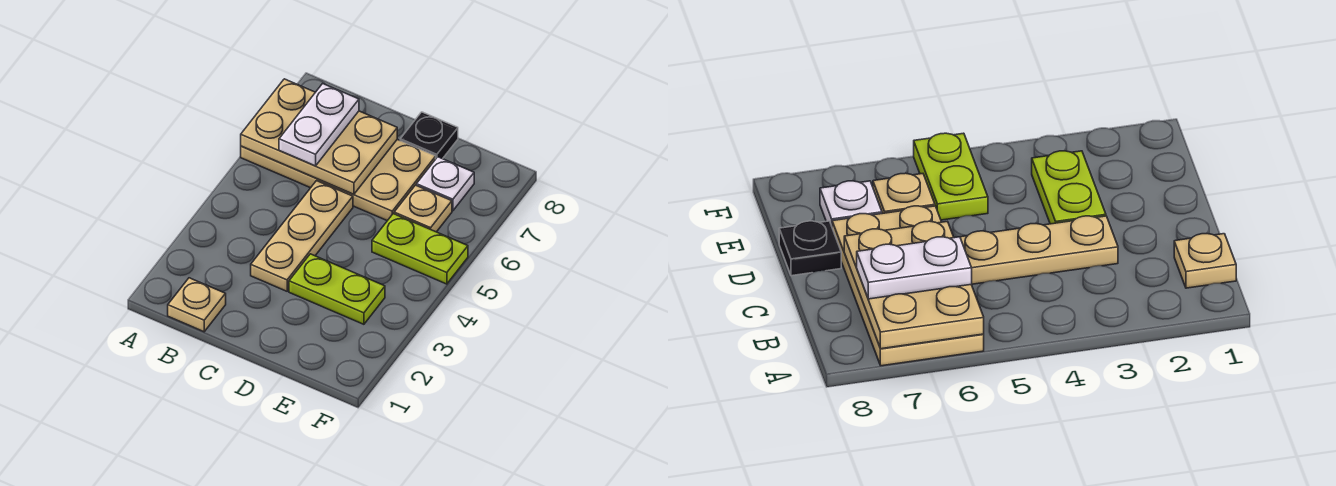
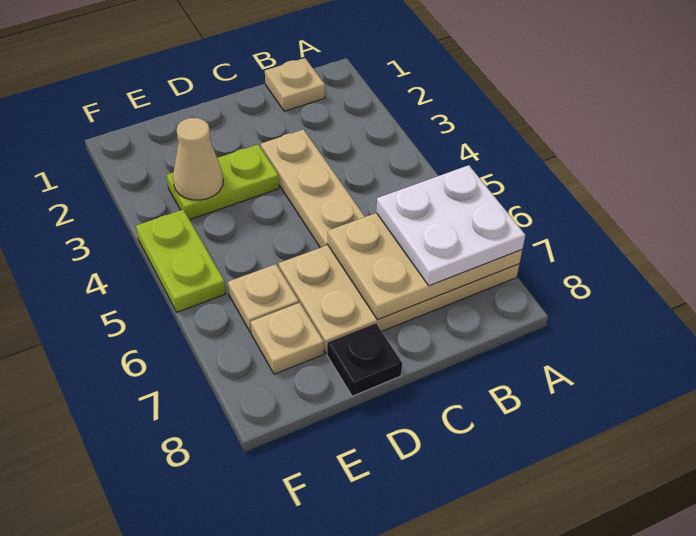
white plate B6:B7 level 3 -> white plate A6:B7 level 3
none -> tan cone E3 level 2
lime plate E5:F5 level 1 -> lime plate F4:F5 level 1
white plate E7 level 1 -> tan plate E7 level 1

